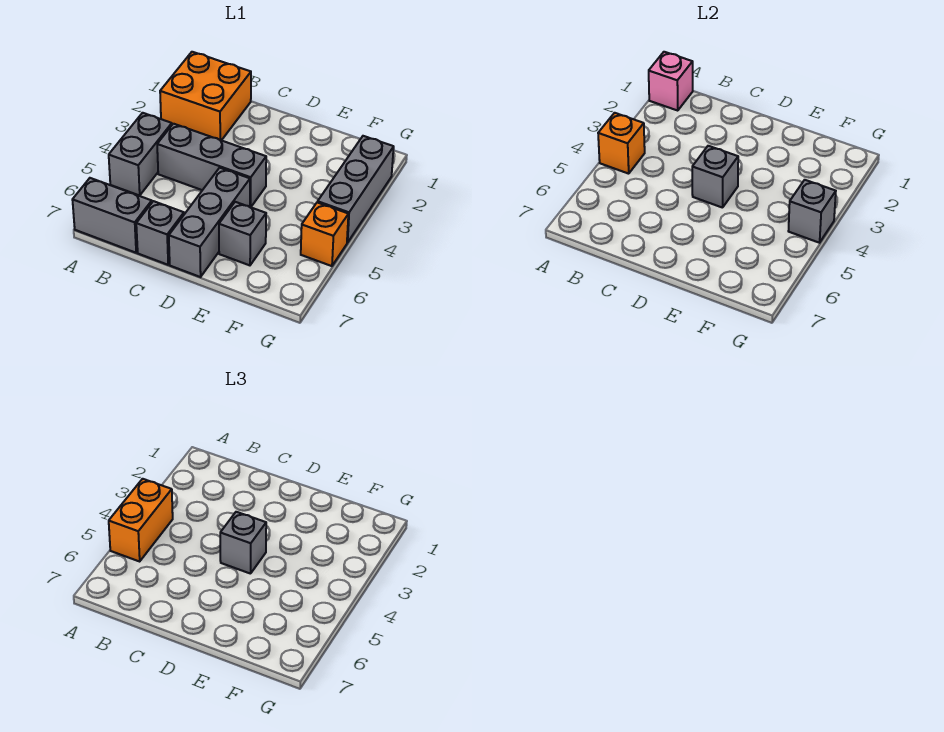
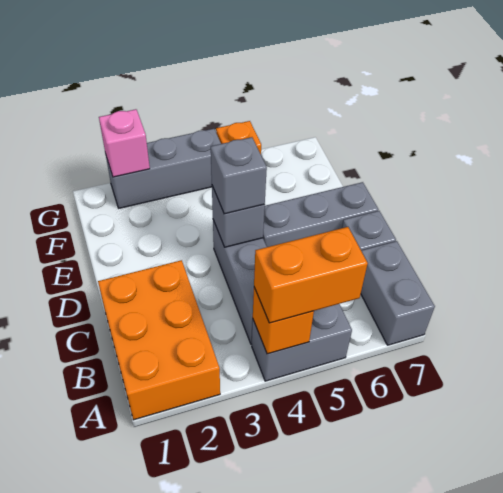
orange brick A1:B2 level 1 -> orange brick A1:C2 level 1
pink brick A1 level 2 -> pink brick G2 level 2
grey brick E6 level 1 -> none
grey brick G4 level 2 -> none

